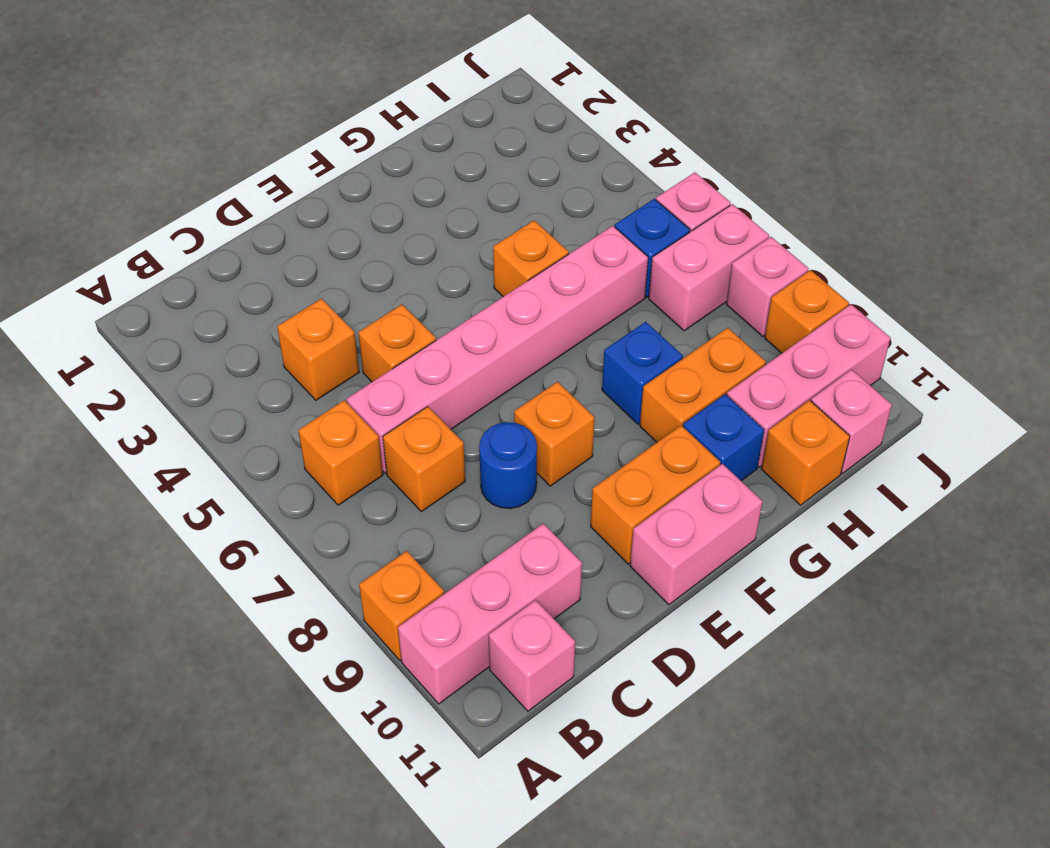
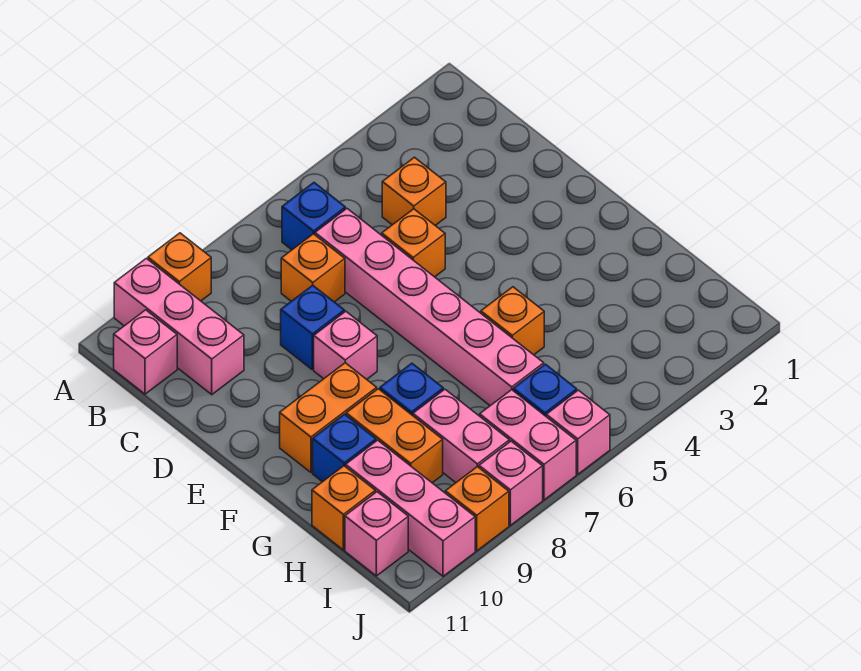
orange brick B6 level 1 -> blue brick B6 level 1
blue round brick D8 level 1 -> blue brick D8 level 1
orange brick E8 level 1 -> pink brick E8 level 1
orange brick E10:F10 level 1 -> orange brick F9:F10 level 1
pink brick E11:F11 level 1 -> pink brick H8:I8 level 1

